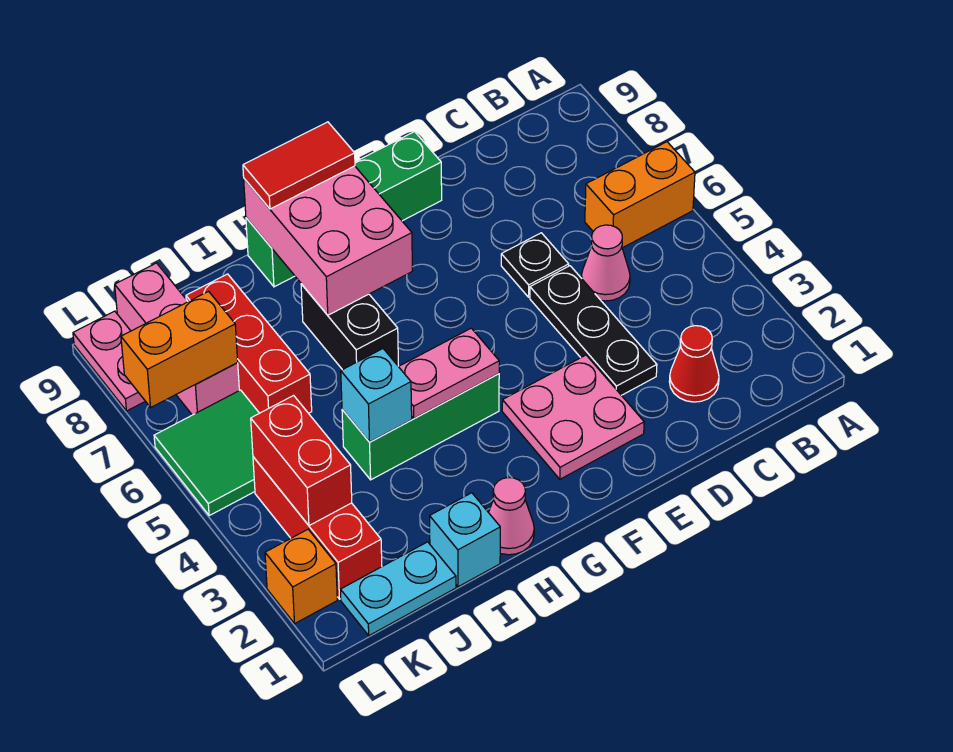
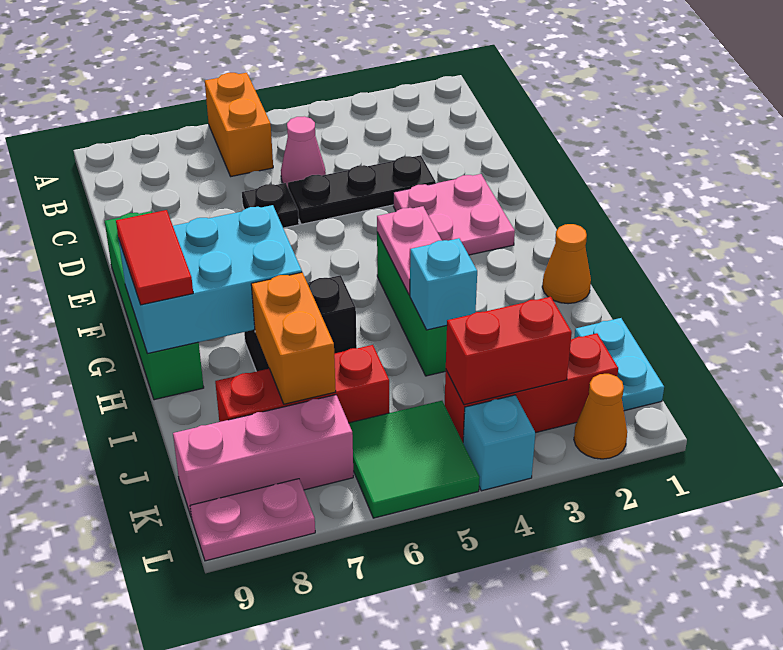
red cone C2 level 1 -> none
pink brick G7:H9 level 2 -> cyan brick G7:H9 level 2
pink cone H1 level 1 -> orange cone H1 level 1
cyan brick I1 level 1 -> cyan brick L4 level 1
orange brick K7:L7 level 2 -> orange brick I7:J7 level 2
orange brick L2 level 1 -> orange cone L2 level 1

